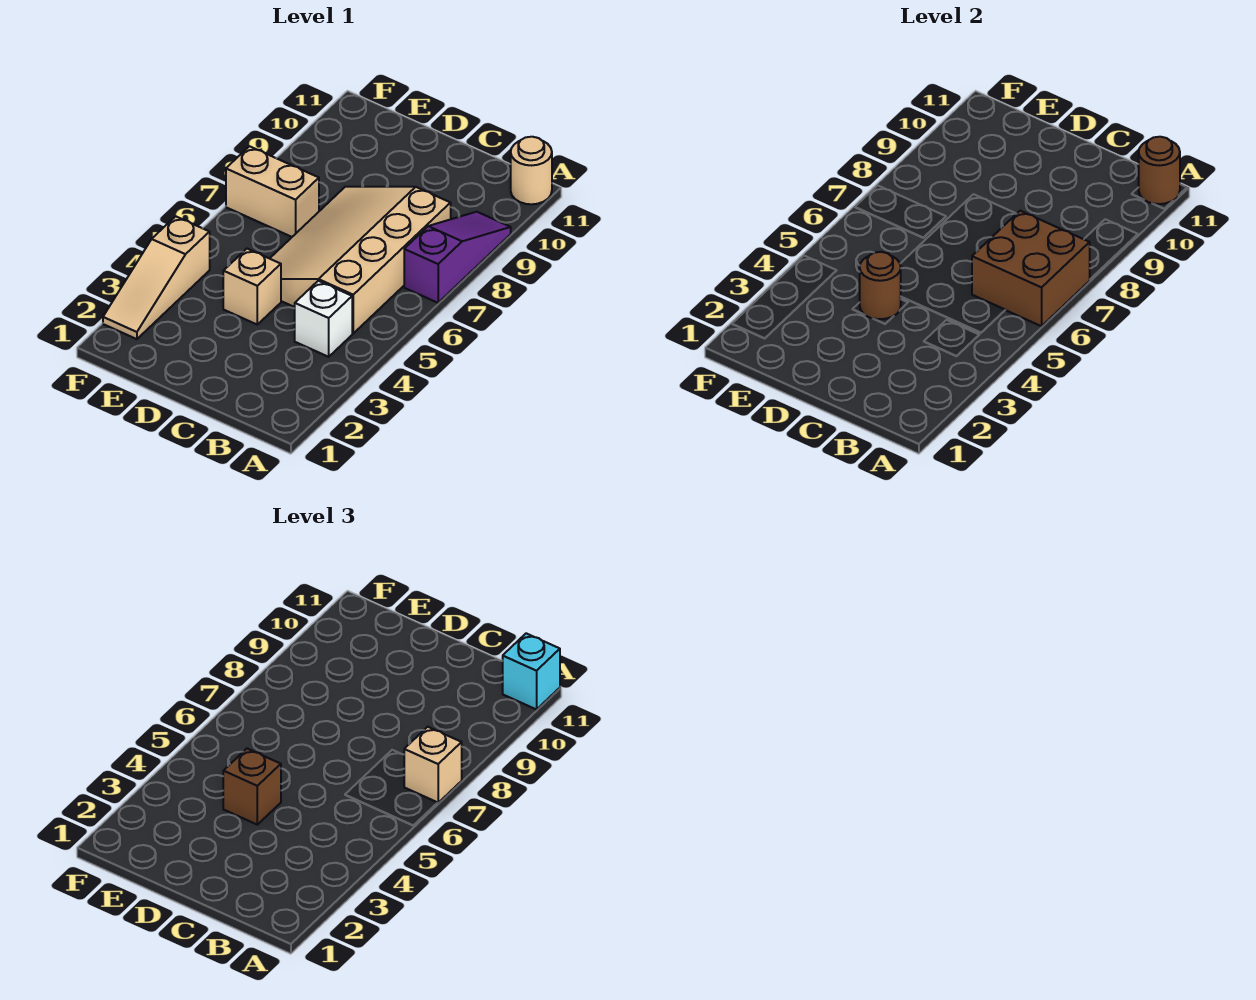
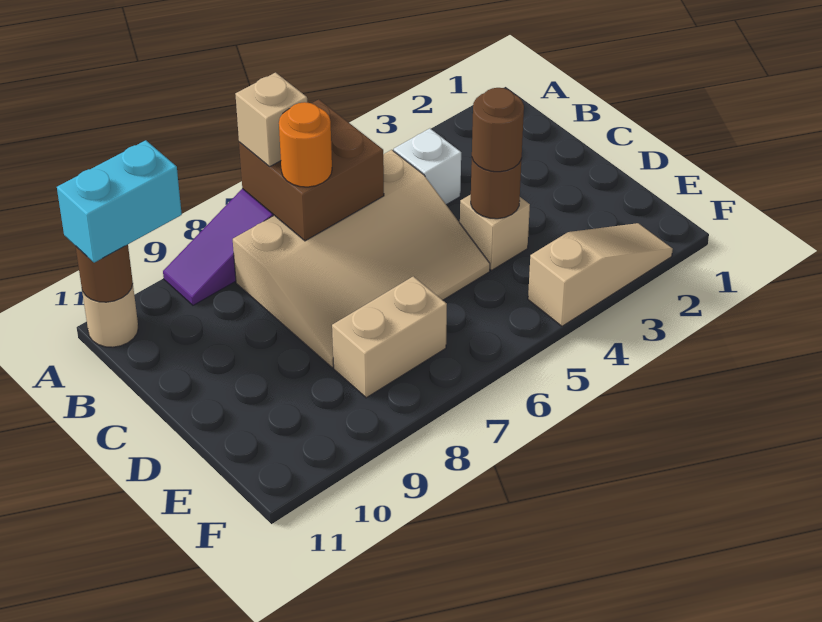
cyan brick A11 level 3 -> cyan brick A10:A11 level 3
none -> orange round brick B7 level 3
brown brick D4 level 3 -> brown round brick D4 level 3
tan brick E7:F7 level 1 -> tan brick E7:E8 level 1

